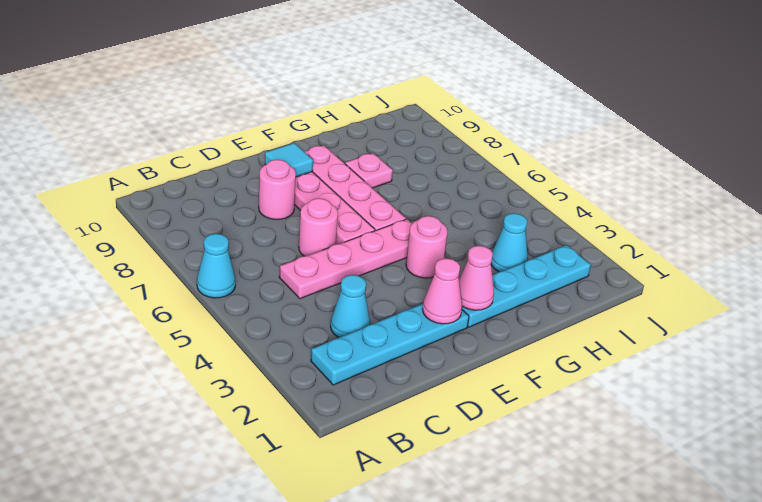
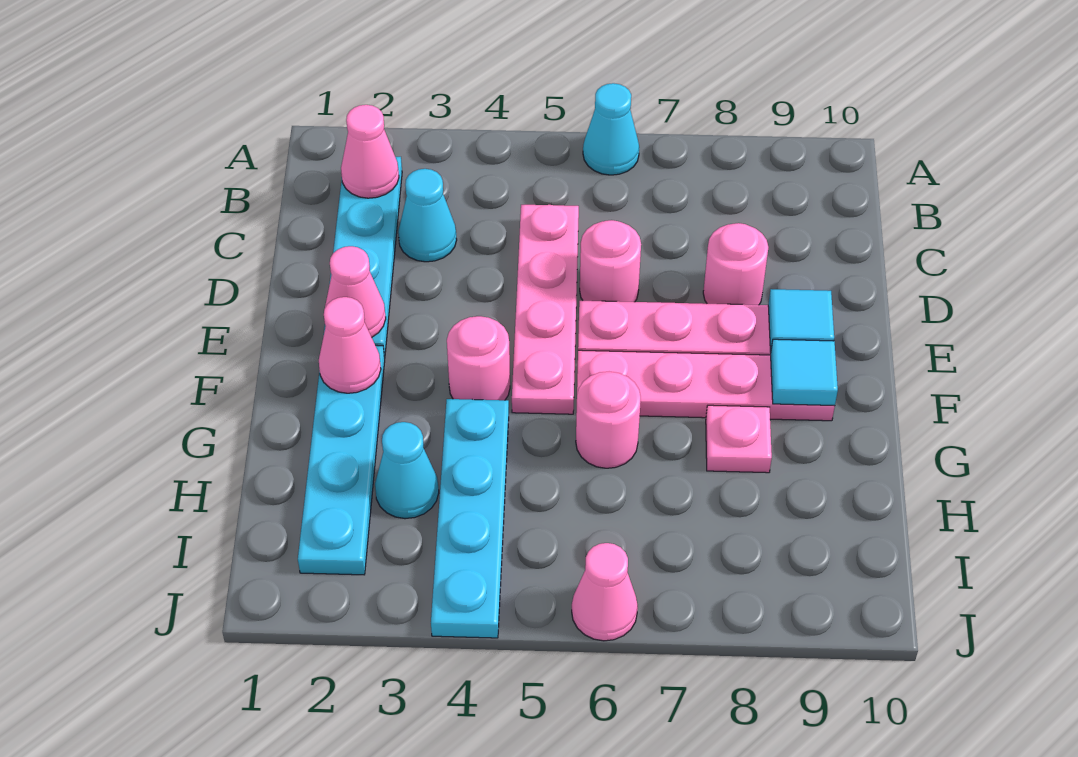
none -> pink cone B2 level 2
none -> cyan tile F9 level 2
none -> cyan plate G4:J4 level 1
none -> pink round brick G6 level 1
none -> pink cone J6 level 1

